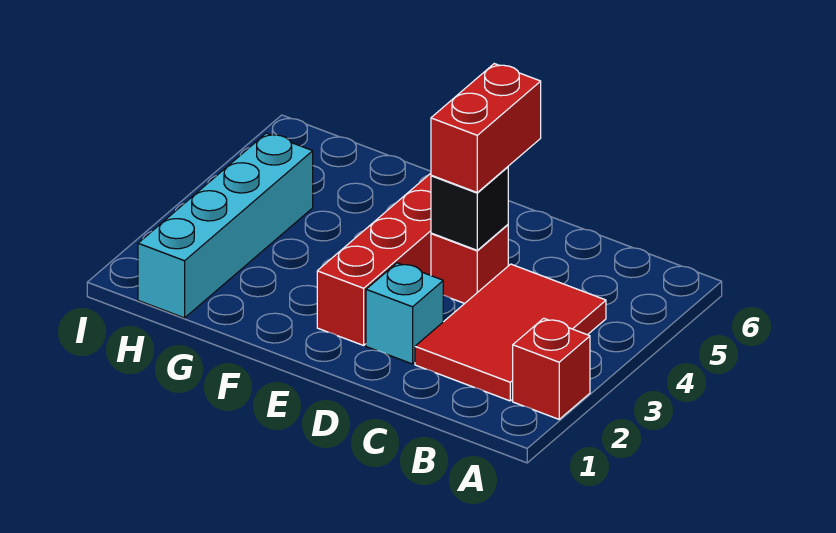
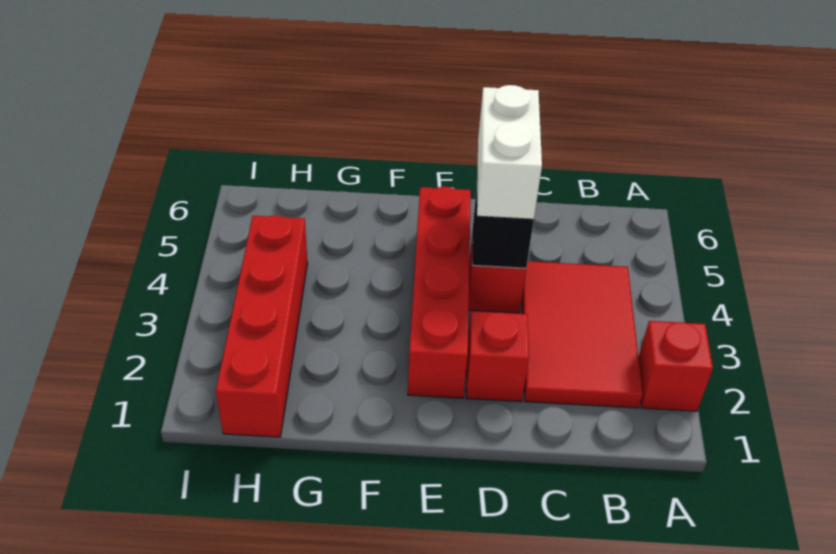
cyan brick D2 level 1 -> red brick D2 level 1
red brick D4:D5 level 3 -> white brick D4:D5 level 3
cyan brick H1:H4 level 1 -> red brick H1:H4 level 1

